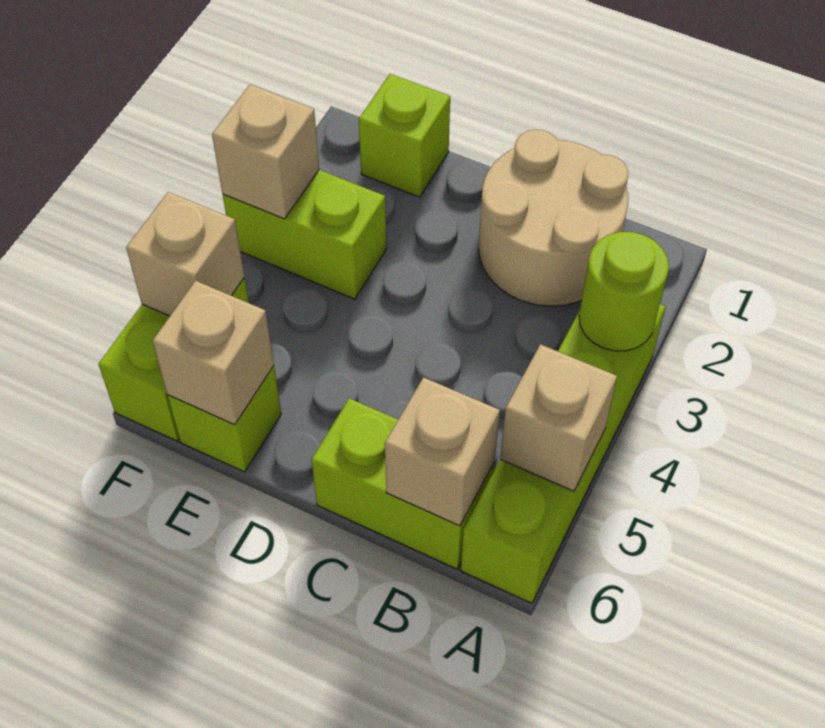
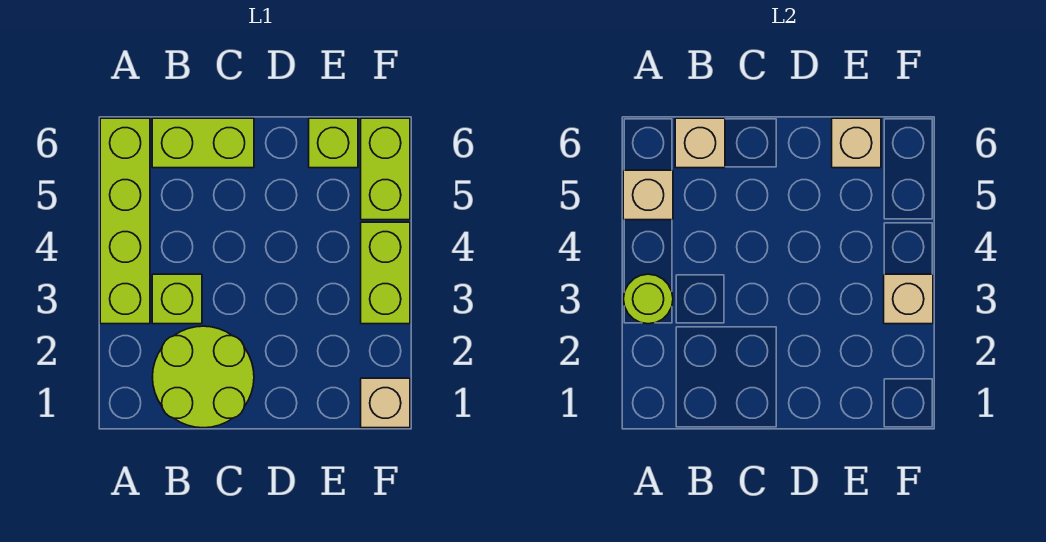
tan round brick B1:C2 level 1 -> lime round brick B1:C2 level 1
lime brick E1 level 1 -> lime brick B3 level 1
lime brick E3:F3 level 1 -> lime brick F3:F4 level 1
tan brick F5 level 2 -> tan brick F1 level 1

